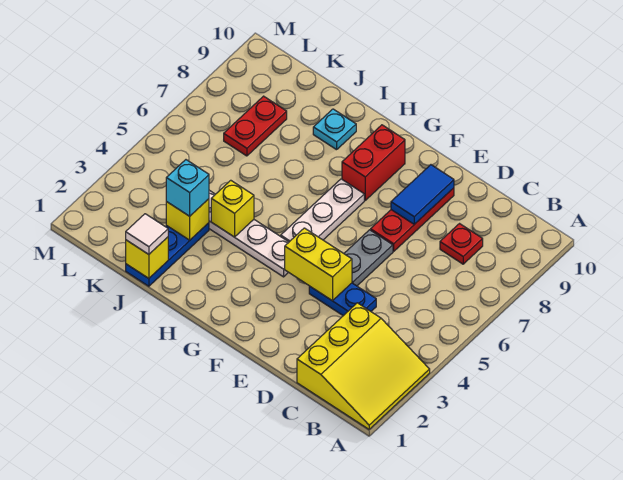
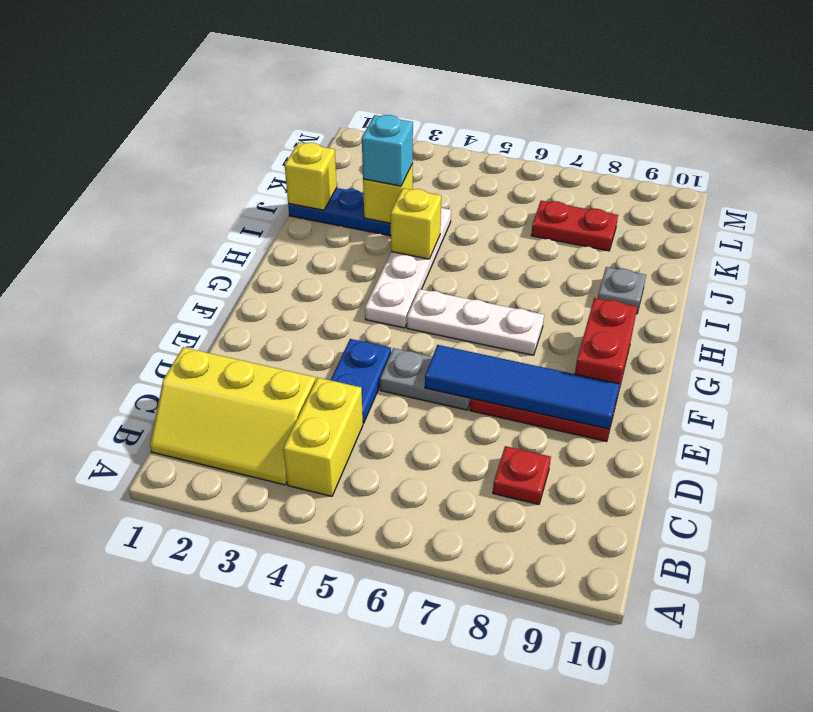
yellow slope A1:C3 level 1 top C -> yellow slope B1:C3 level 1 top C
yellow brick E4:F4 level 2 -> yellow brick B4:C4 level 1
blue tile E8:E9 level 2 -> blue tile E6:E9 level 2
red brick G8:G9 level 1 -> red brick F9:G9 level 1
cyan plate I9 level 1 -> grey plate I9 level 1
white tile J1 level 3 -> none

